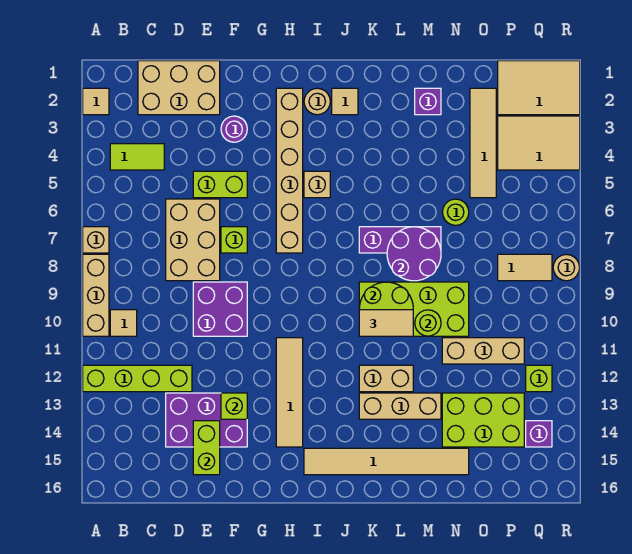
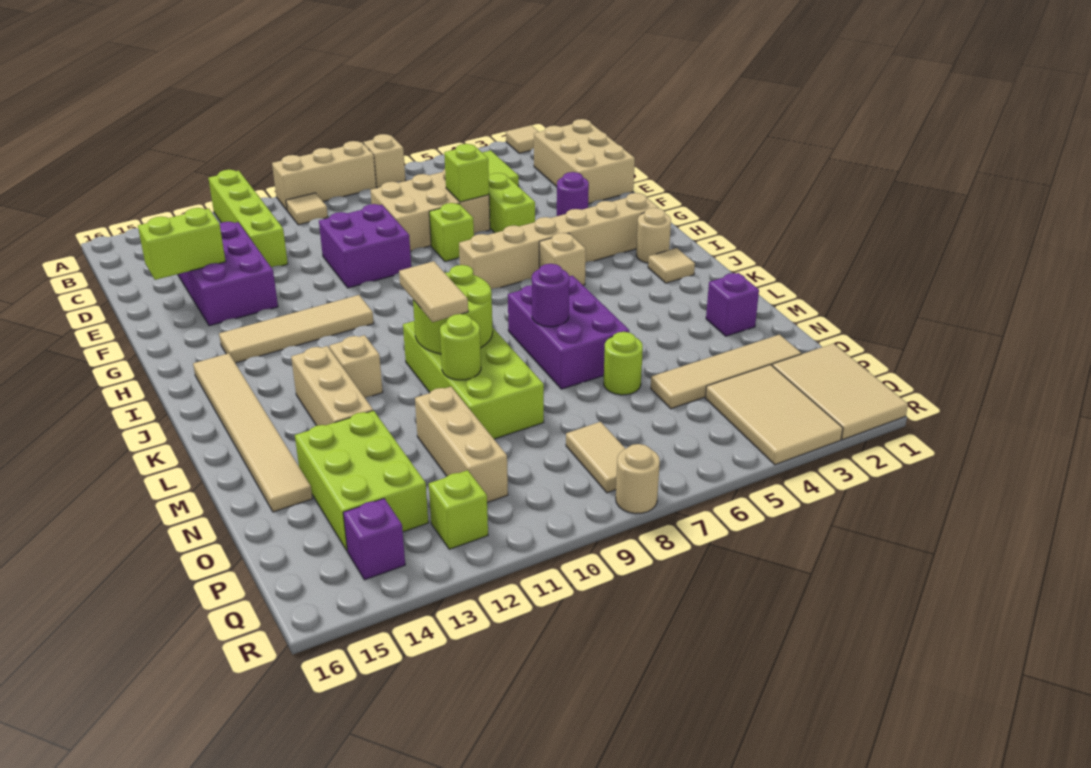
lime brick F13 level 2 -> lime brick E6 level 2
purple brick K7:M7 level 1 -> purple brick K6:M7 level 1
tan brick K12:L12 level 1 -> tan brick K12 level 1
purple round brick L7:M8 level 2 -> purple round brick L7 level 2

